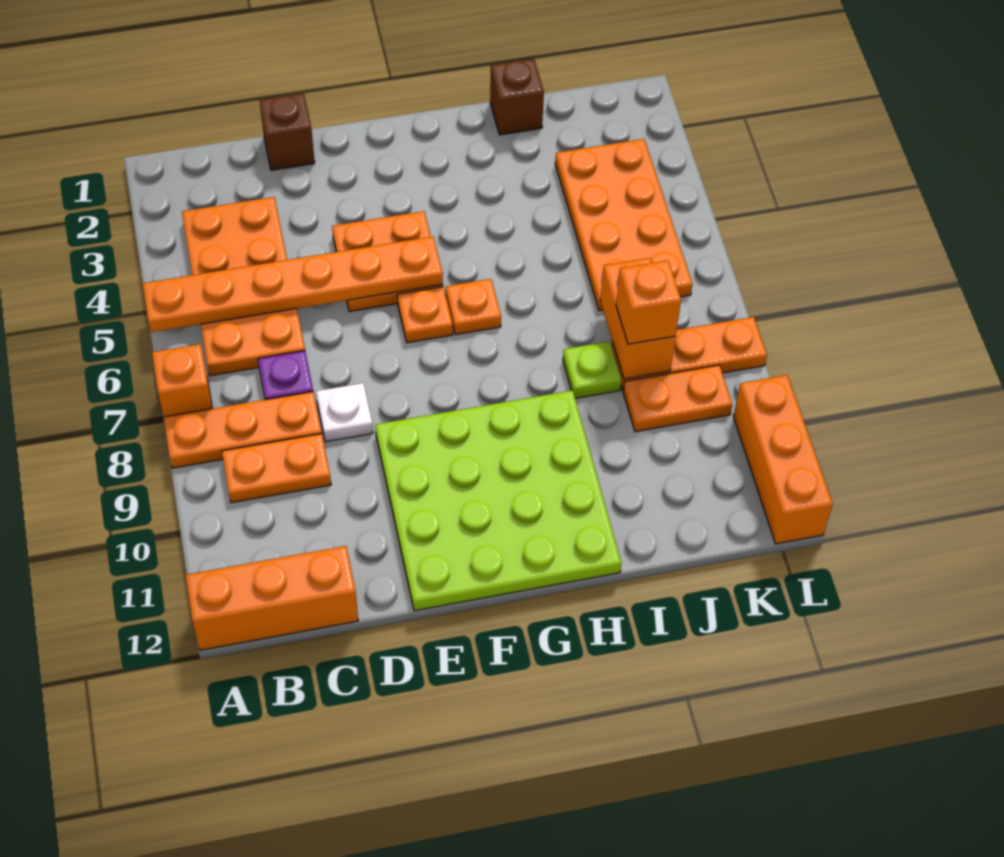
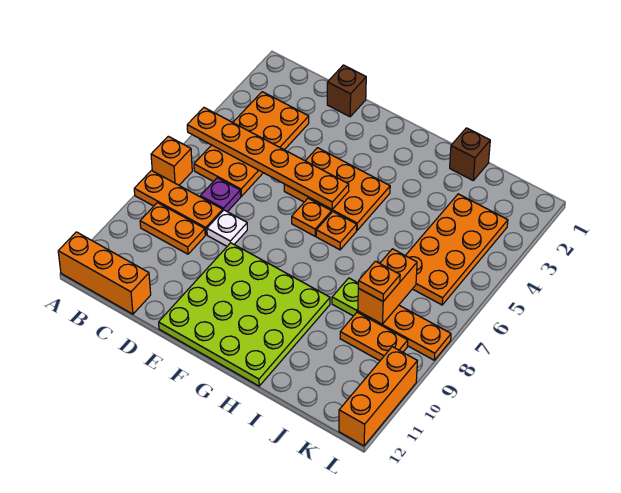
orange plate E4:F5 level 1 -> orange plate E4:G5 level 1
orange brick J8 level 3 -> orange plate J8 level 3

